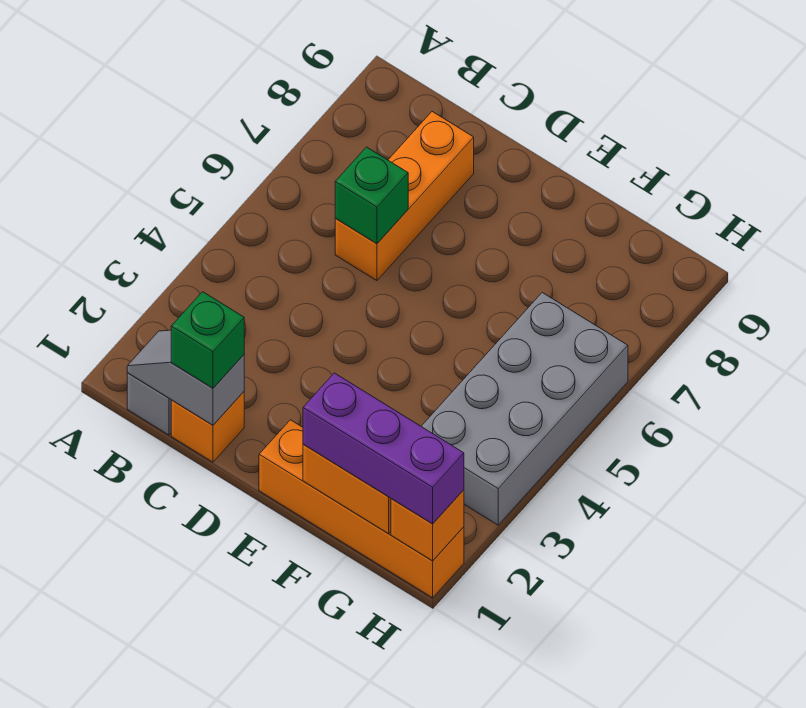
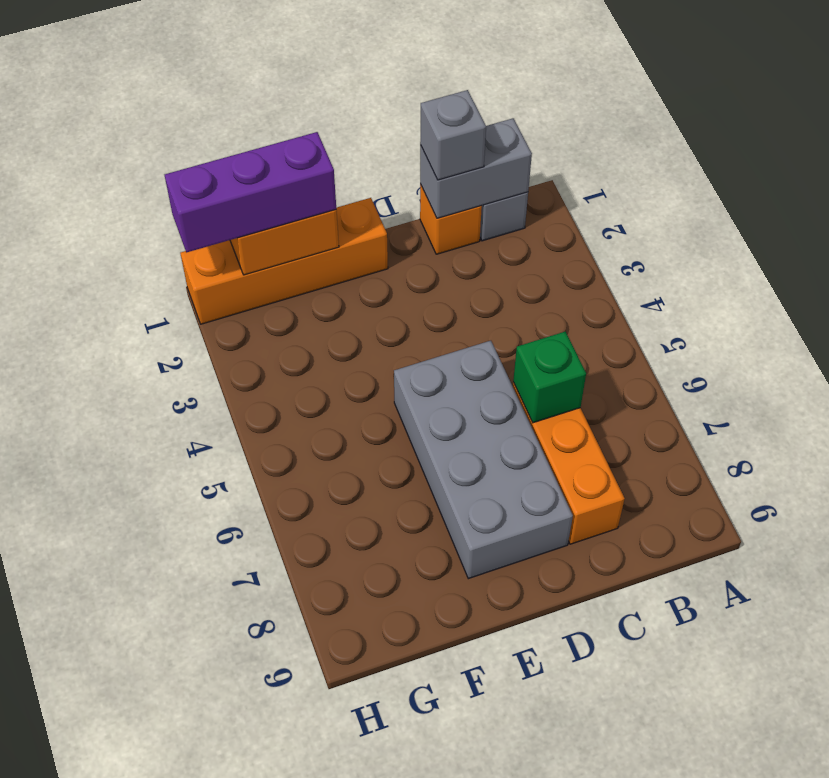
grey slope B1:C1 level 2 top C -> grey brick B1:C1 level 2
green brick C1 level 3 -> grey brick C1 level 3
grey brick G3:H6 level 1 -> grey brick D5:E8 level 1
orange brick H1 level 2 -> none

